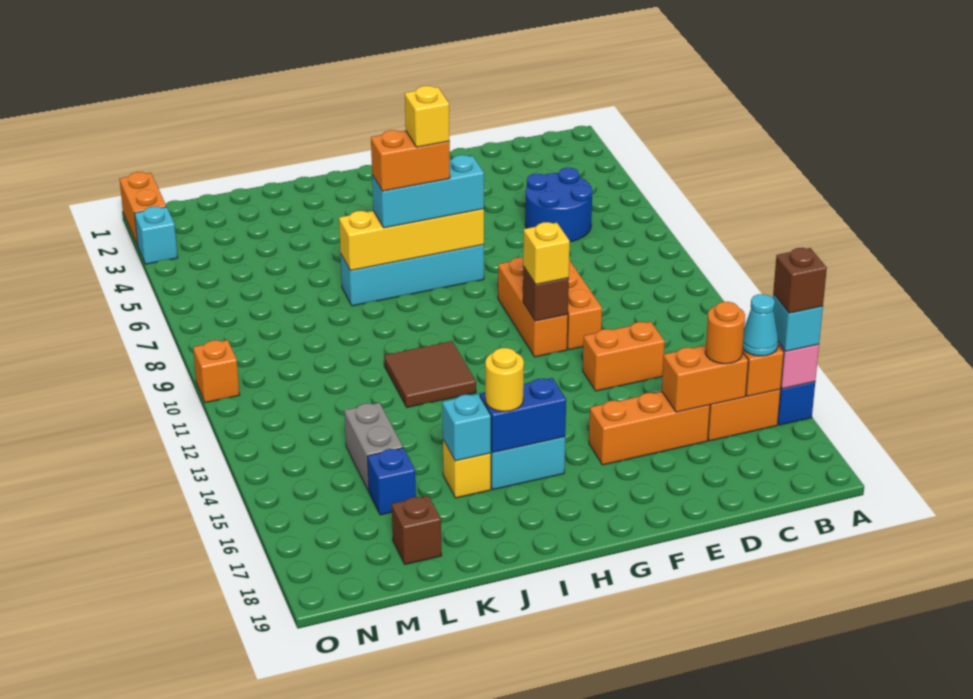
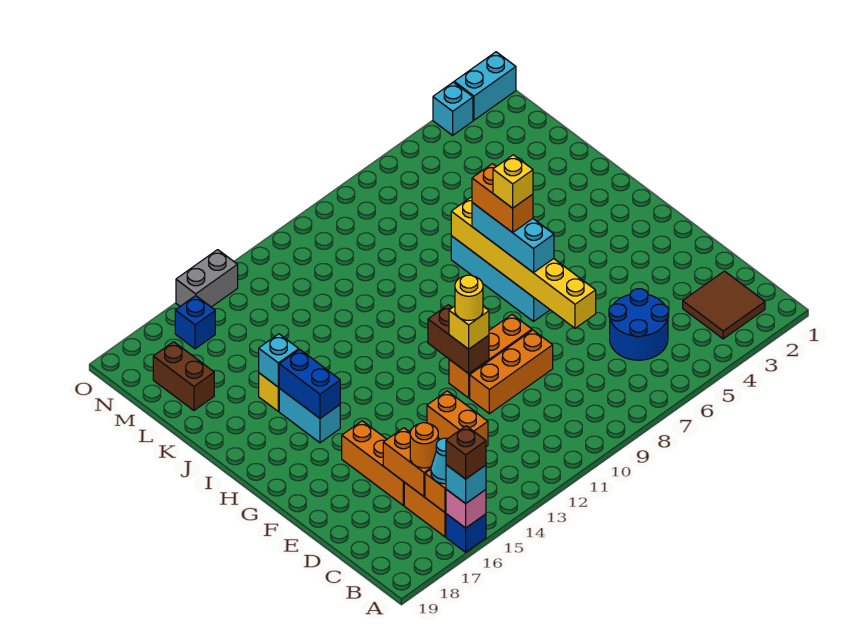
brown brick F11 level 2 -> brown brick F11:G11 level 2
yellow brick G7:J7 level 2 -> yellow brick E7:J7 level 2
brown tile I11:J12 level 1 -> brown tile B2:C3 level 1
yellow round brick I16 level 3 -> yellow round brick F11 level 4
grey brick L14:L15 level 1 -> grey brick O14:O15 level 1
blue brick L16 level 1 -> blue brick N16 level 1
brown brick L18 level 1 -> brown brick L18:M18 level 1
orange brick O1:O2 level 1 -> cyan brick O1:O2 level 1
orange brick O10 level 1 -> none

